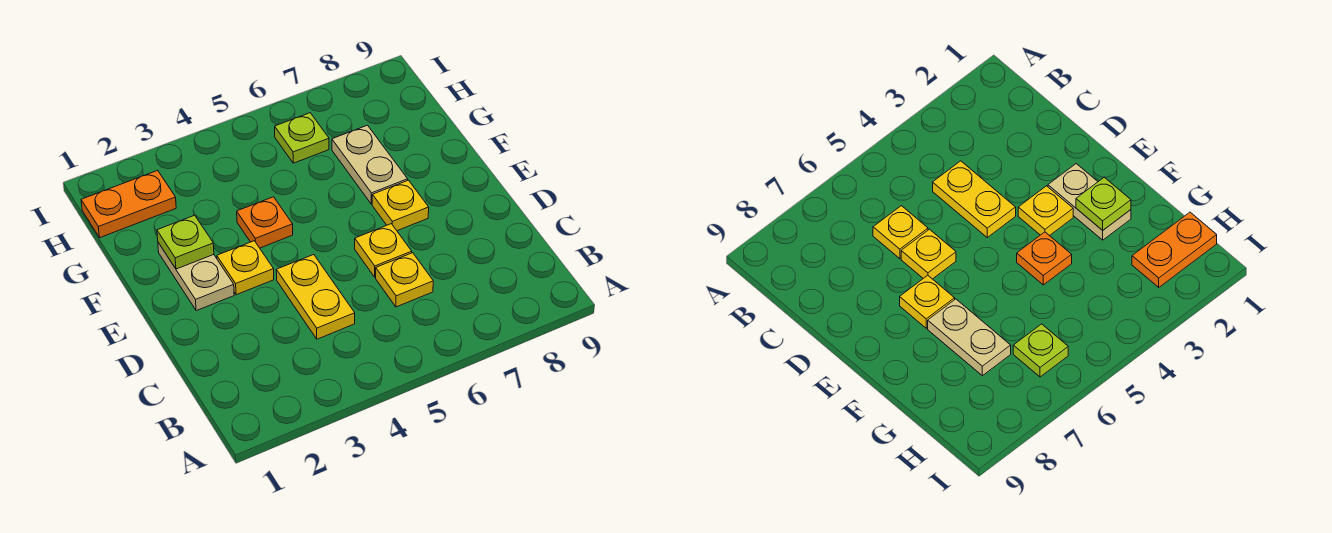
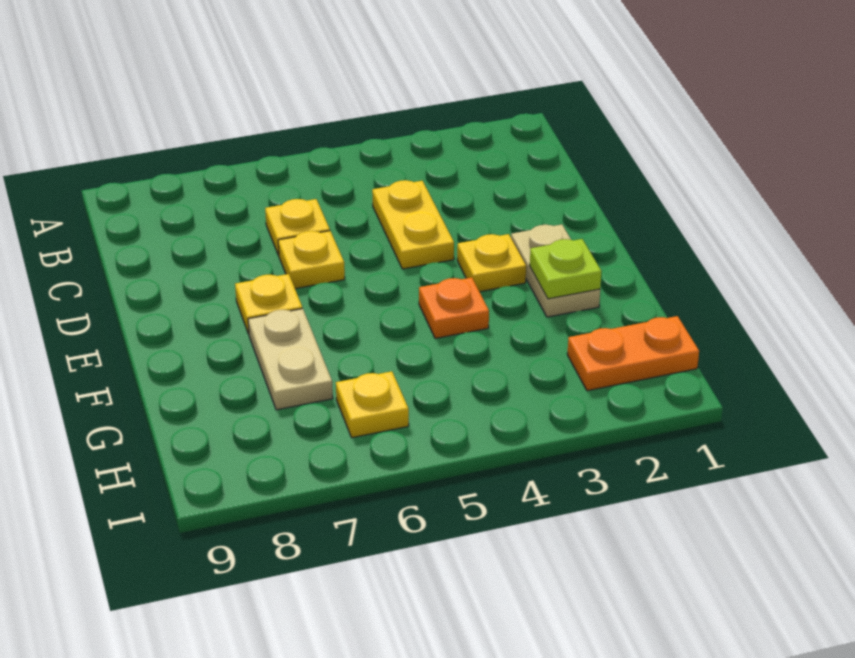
lime plate H6 level 1 -> yellow plate H6 level 1

